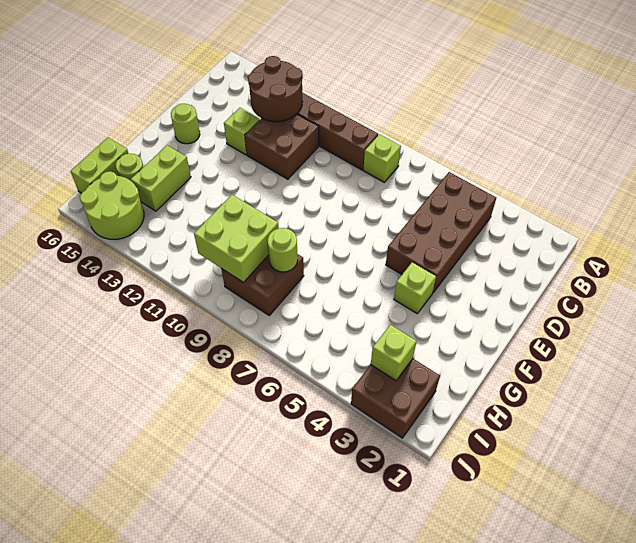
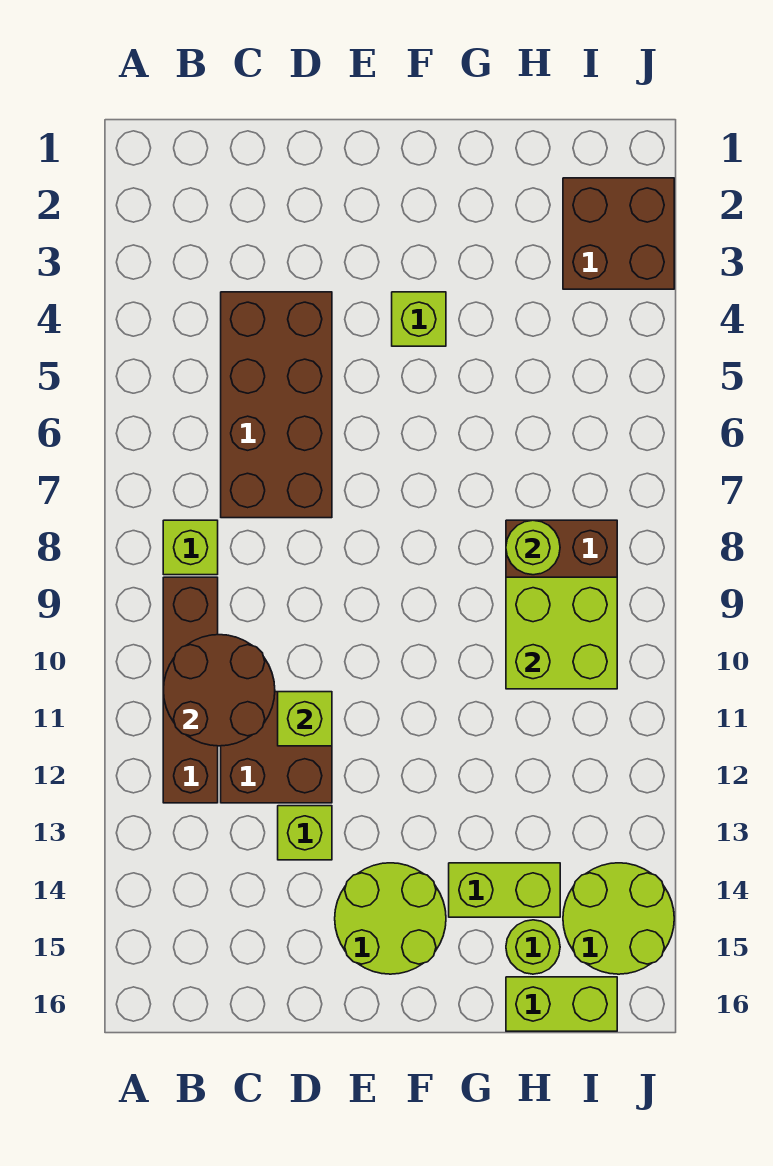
brown brick B4:E5 level 1 -> brown brick C4:D7 level 1
brown round brick B12:C13 level 2 -> brown round brick B10:C11 level 2
lime round brick E15 level 1 -> lime round brick E14:F15 level 1
lime brick I3 level 2 -> lime brick D11 level 2

